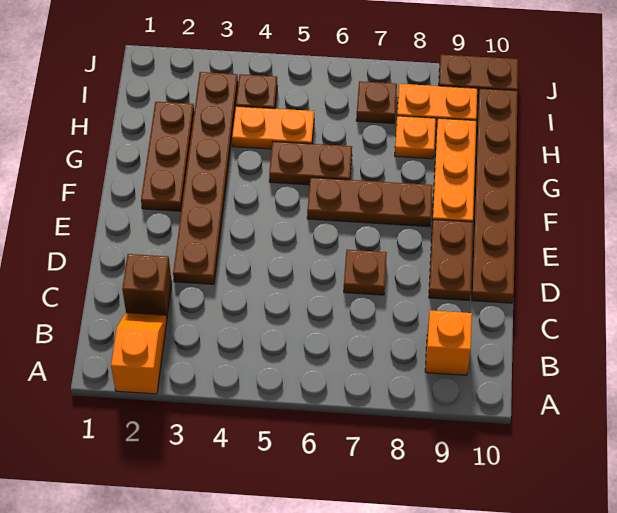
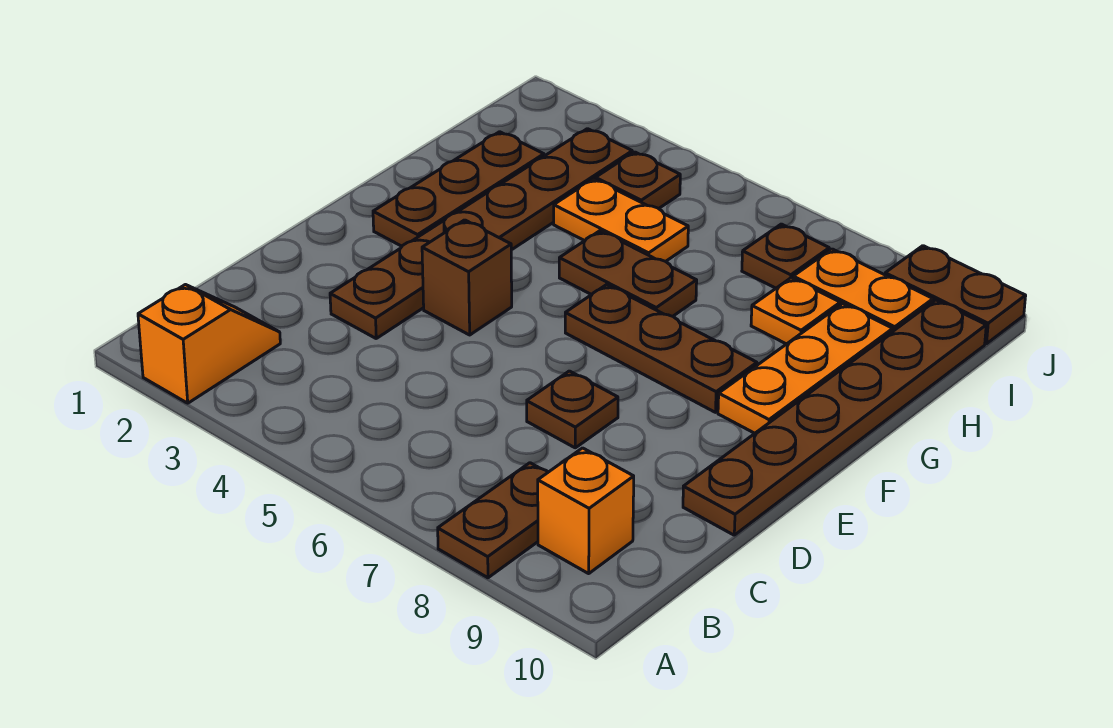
brown brick C2 level 1 -> brown brick E4 level 1
brown plate D9:E9 level 1 -> brown plate A8:B8 level 1

